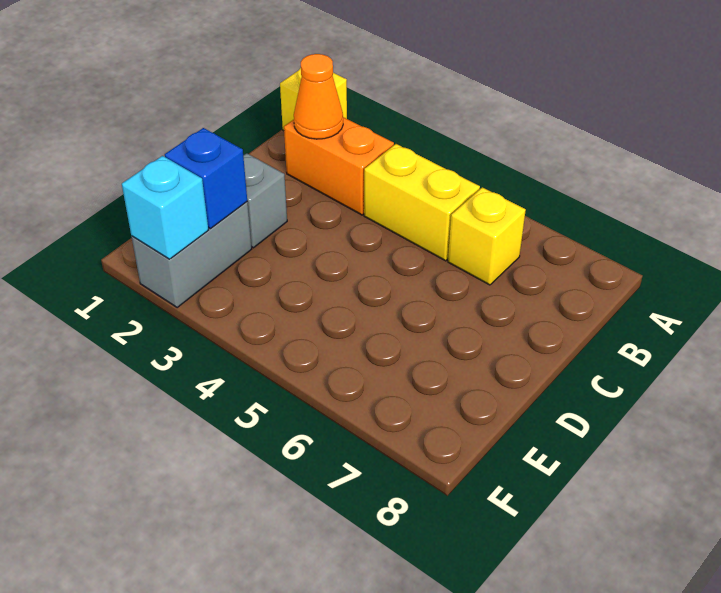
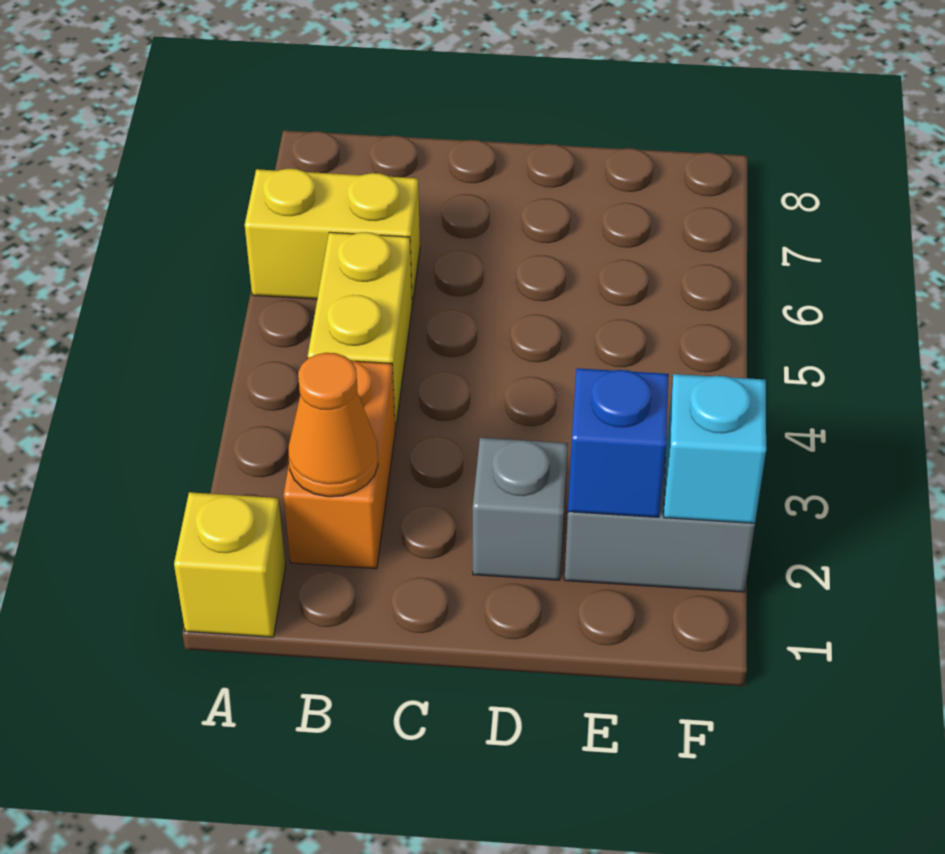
yellow brick B6 level 1 -> yellow brick A6:B6 level 1

